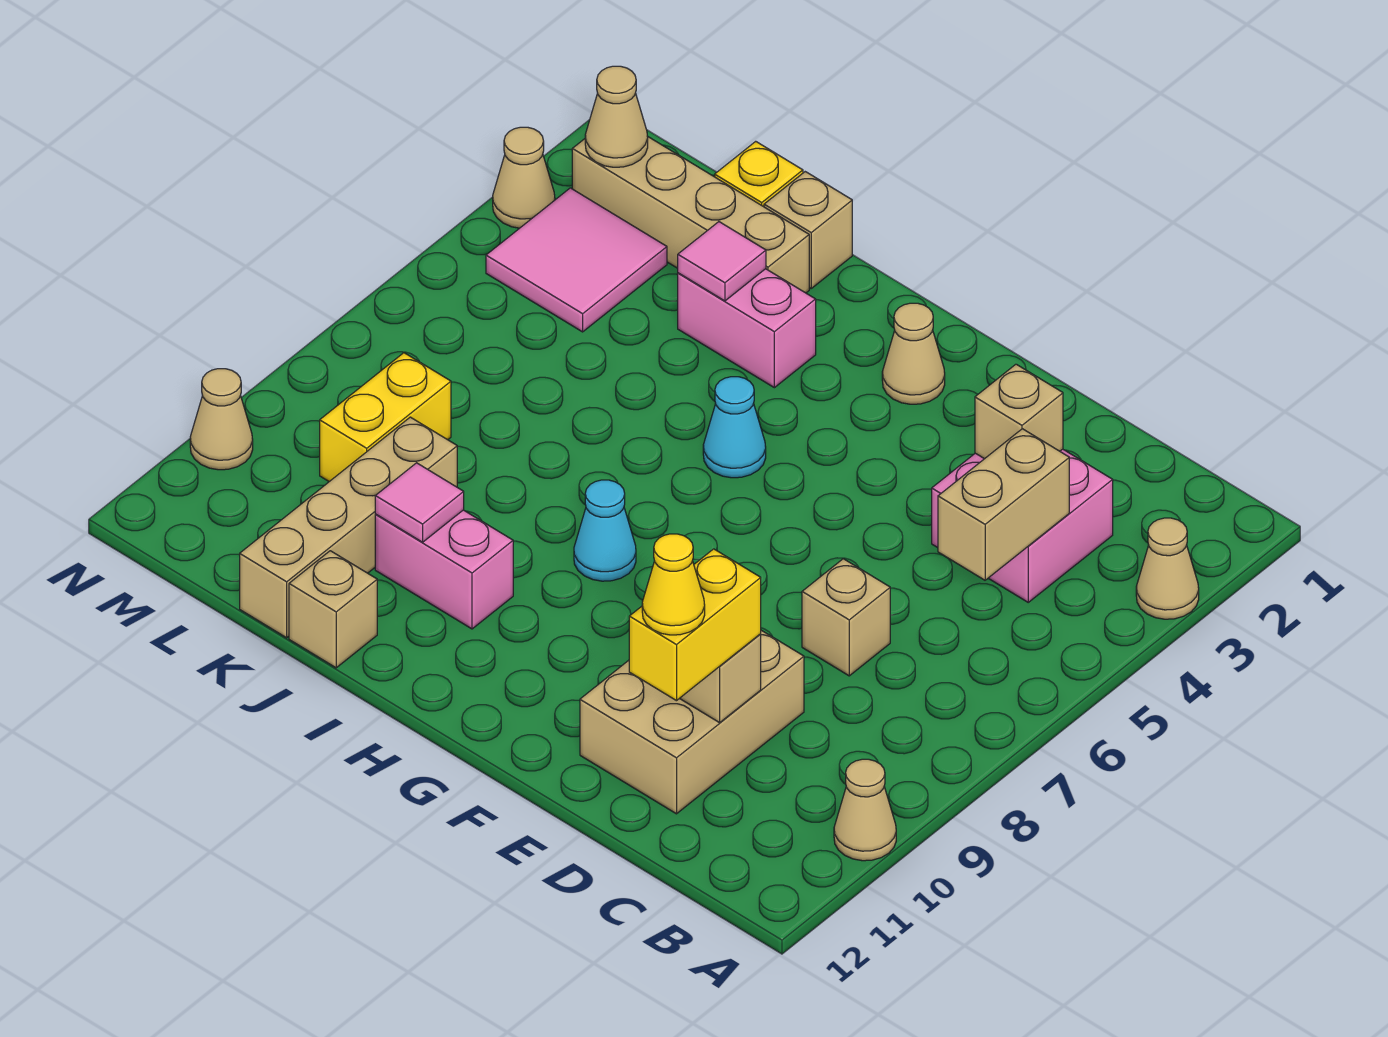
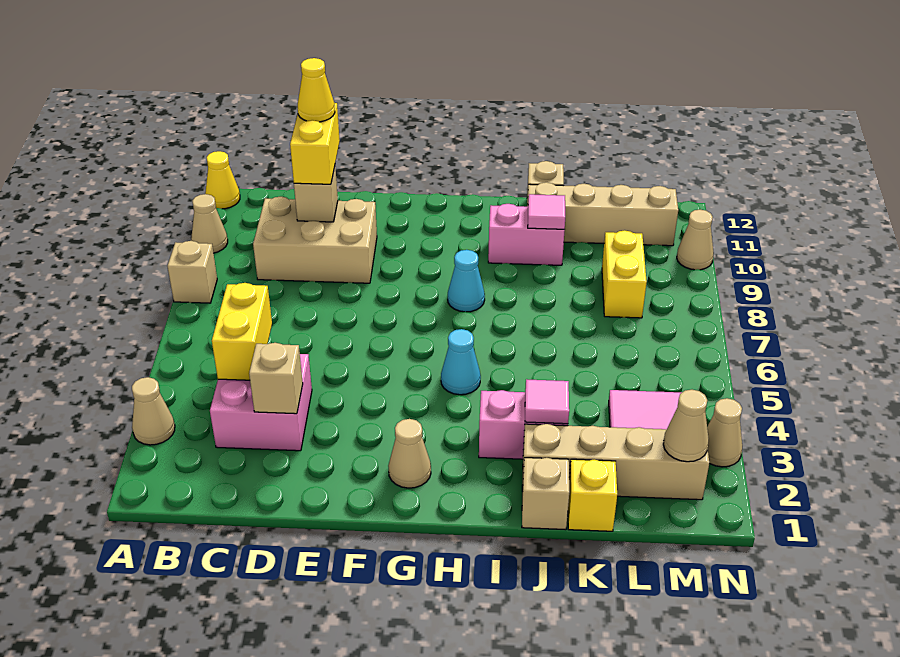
none -> yellow cone A12 level 1
tan brick C4:C5 level 2 -> yellow brick C4:C5 level 2
tan brick D7 level 1 -> tan brick A8 level 1
tan brick D9:E11 level 1 -> tan brick C9:E10 level 1
tan brick K9:K12 level 1 -> tan brick J11:M11 level 1

